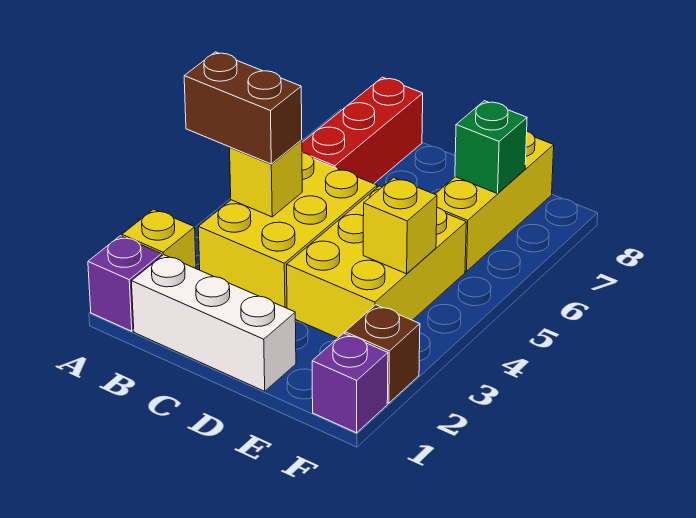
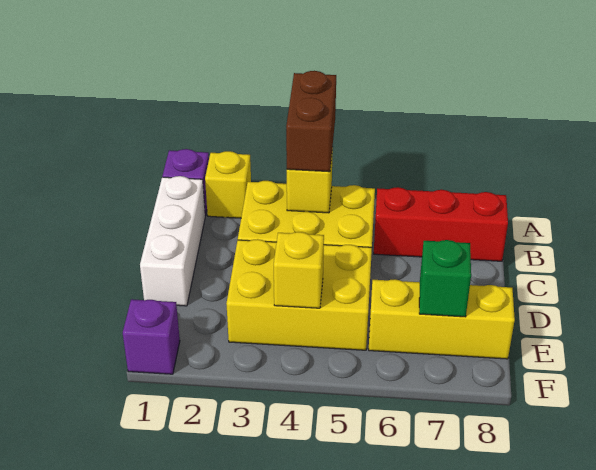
brown brick F2 level 1 -> none

